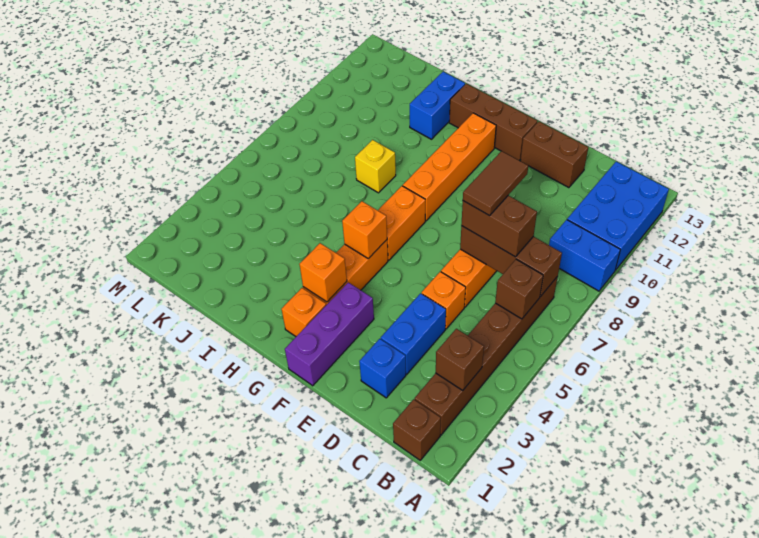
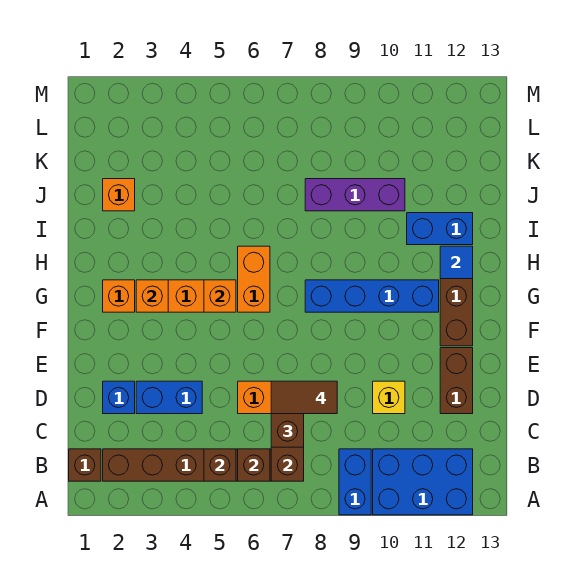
brown brick B3 level 2 -> brown brick B5 level 2
orange brick D5 level 1 -> orange brick J2 level 1
purple brick F1:F3 level 1 -> purple brick J8:J10 level 1
orange brick G6:G7 level 1 -> orange brick G6:H6 level 1
orange brick G8:G11 level 1 -> blue brick G8:G11 level 1
none -> blue tile H12 level 2
yellow brick I8 level 1 -> yellow brick D10 level 1

